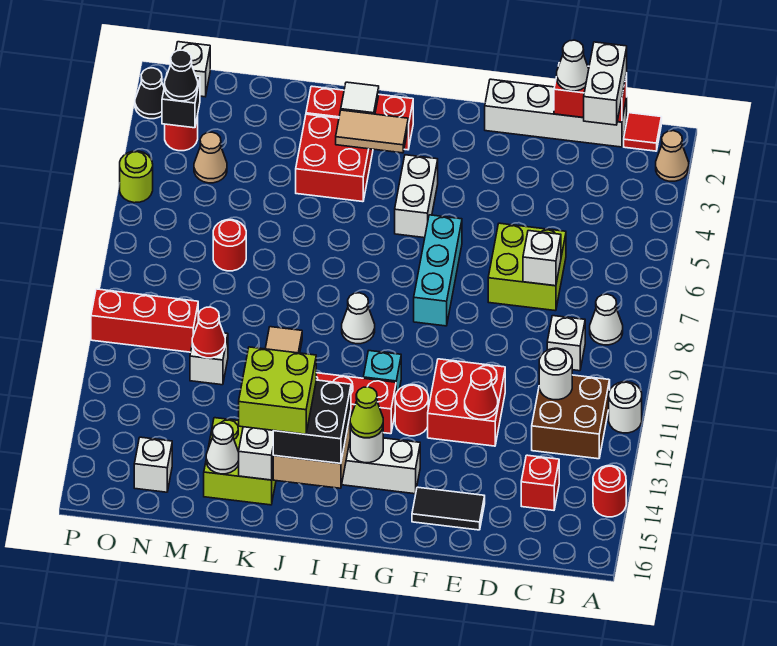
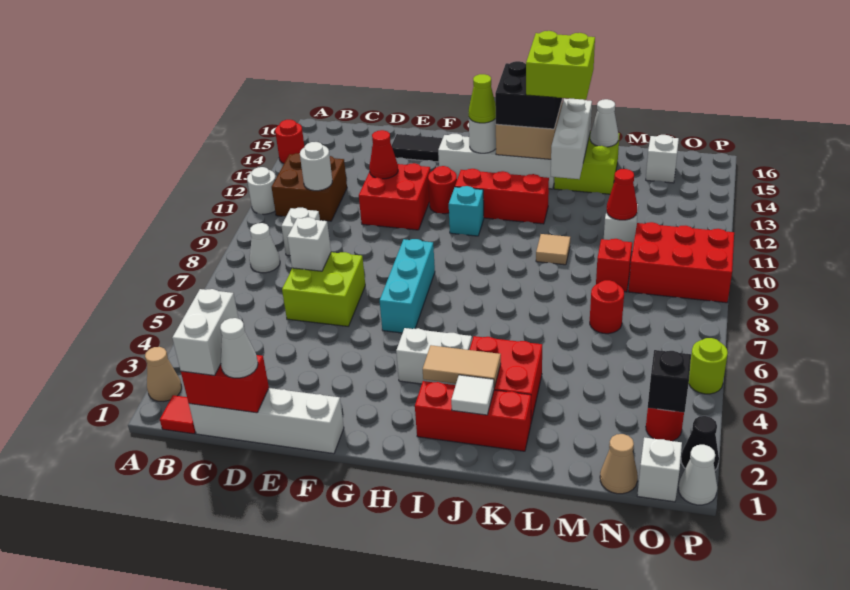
red brick C14 level 1 -> red brick M9 level 1
white brick H4:H5 level 1 -> white brick H4:I4 level 1
white cone I9 level 1 -> white cone P1 level 1
tan cone N4 level 1 -> tan cone N1 level 1
red brick N10:P10 level 1 -> red brick N9:P10 level 1
black cone O3 level 3 -> none

